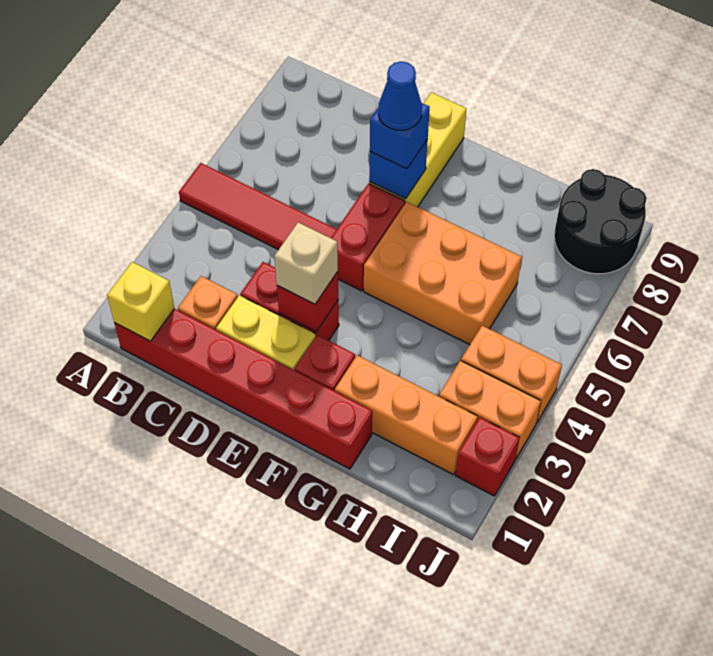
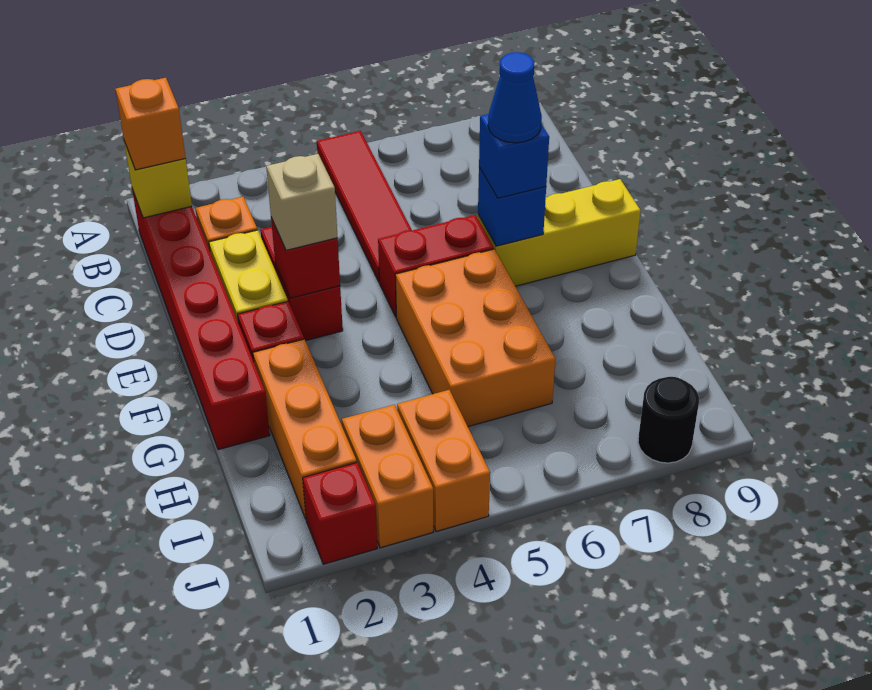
none -> orange brick B1 level 3
black round brick I8:J9 level 1 -> black round brick J8 level 1

